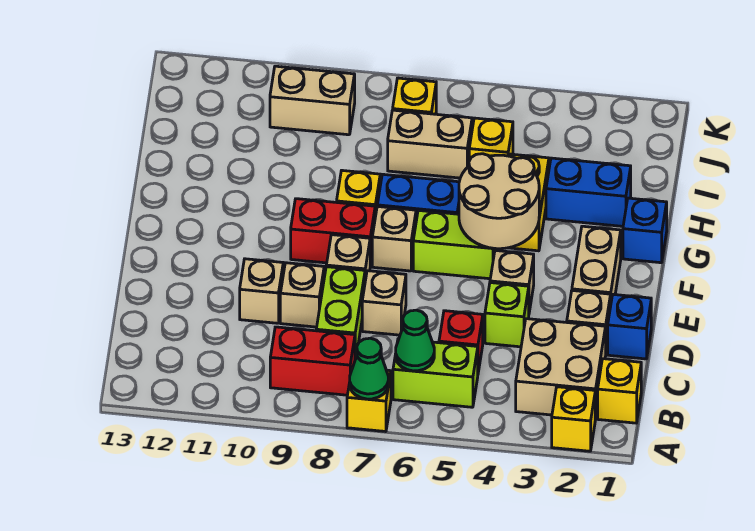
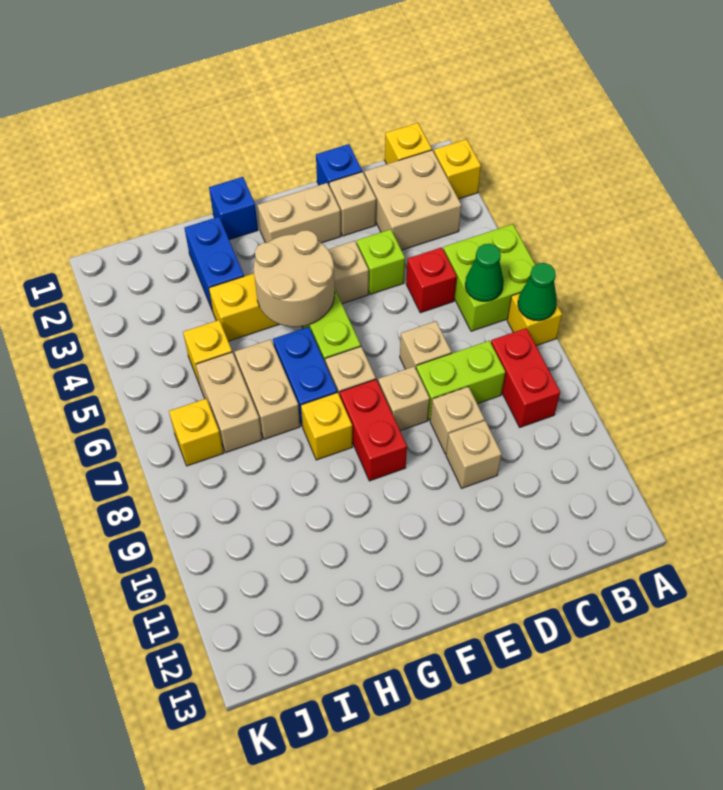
lime brick B5:B6 level 1 -> lime brick A5:B6 level 1
tan brick J9:J10 level 1 -> tan brick H6:H7 level 1

